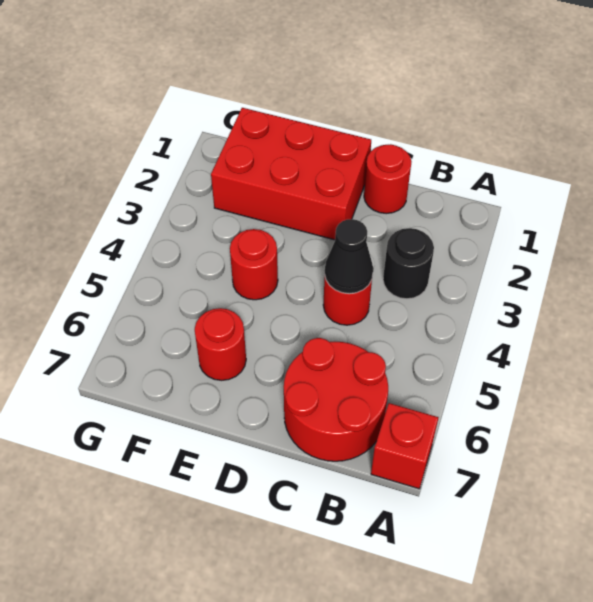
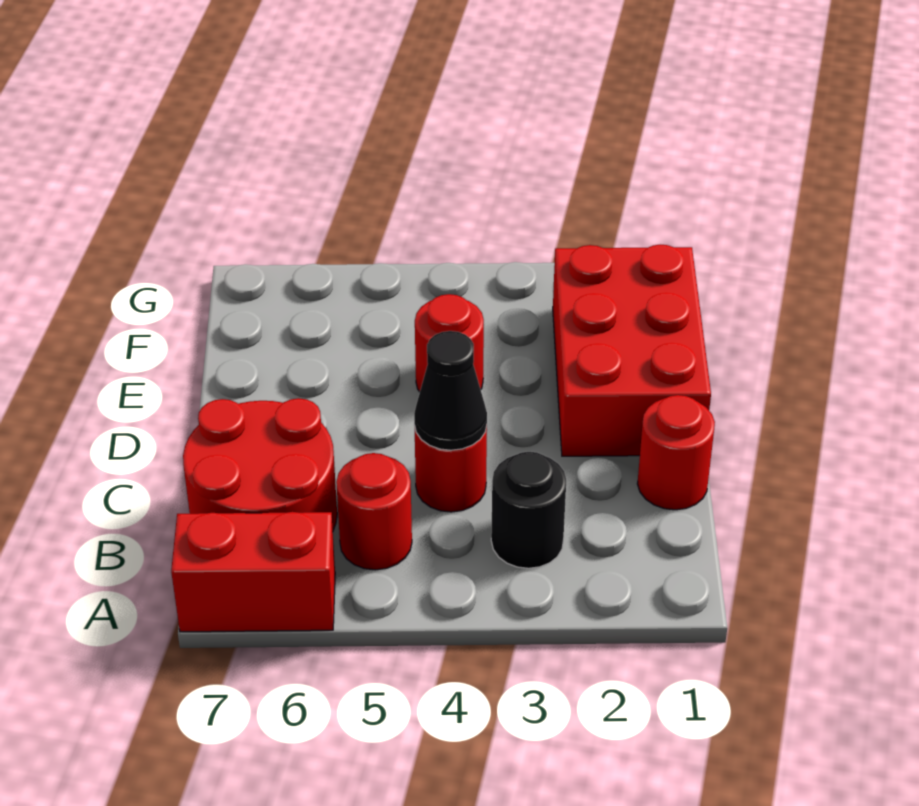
red brick A7 level 1 -> red brick A6:A7 level 1
red round brick E6 level 1 -> red round brick B5 level 1

